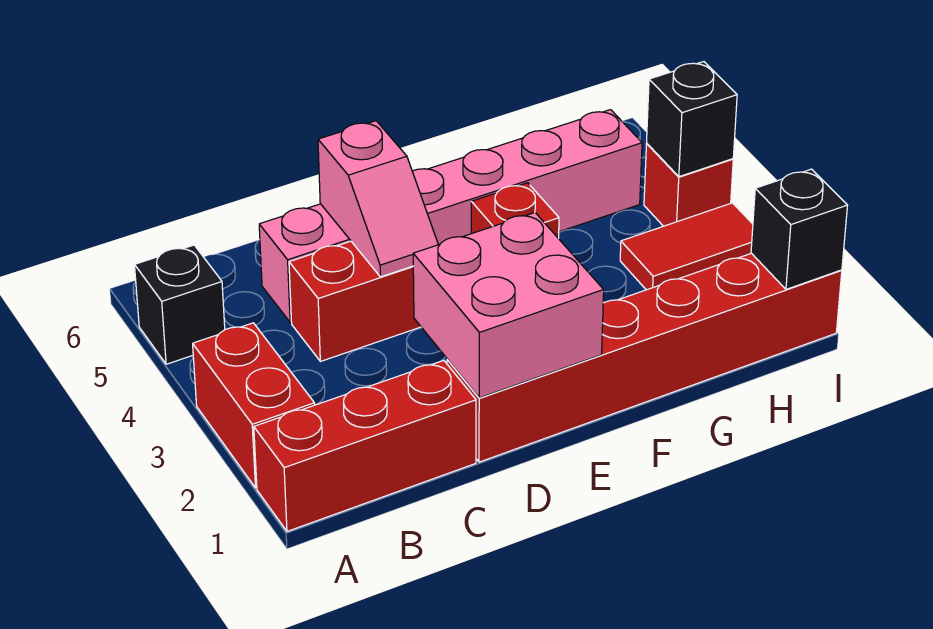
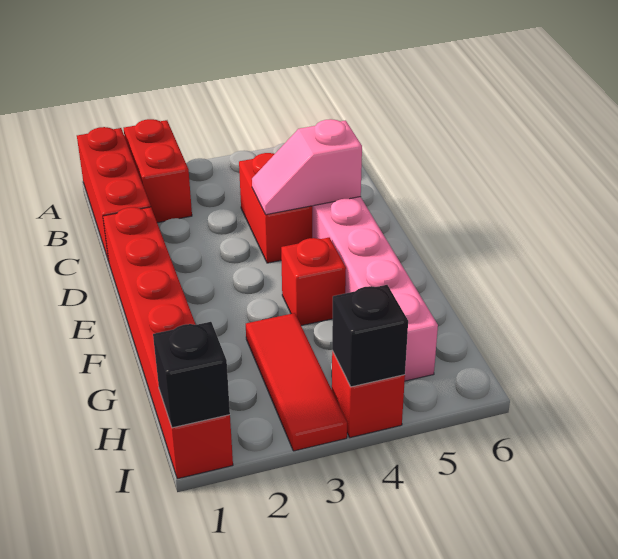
red brick A2:A3 level 1 -> red brick A2:B2 level 1
black brick A5 level 1 -> none
pink brick D1:E2 level 2 -> none
red tile H3:I3 level 1 -> red tile G3:I3 level 1

